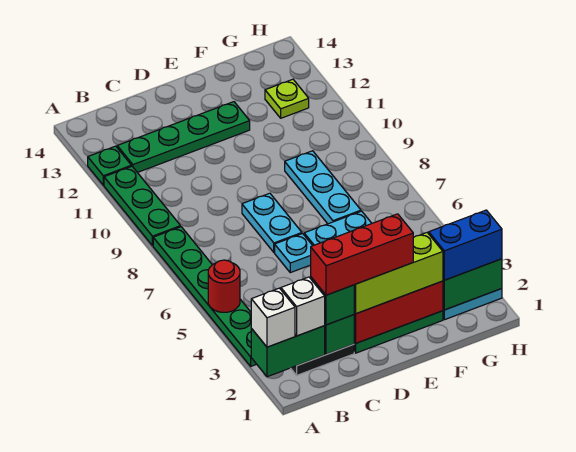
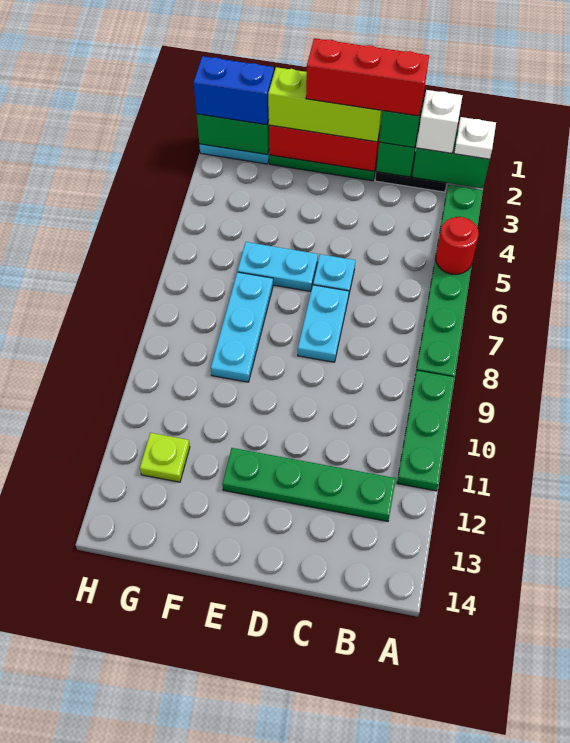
white brick A2 level 3 -> white plate A2 level 3
green plate A12 level 1 -> none

